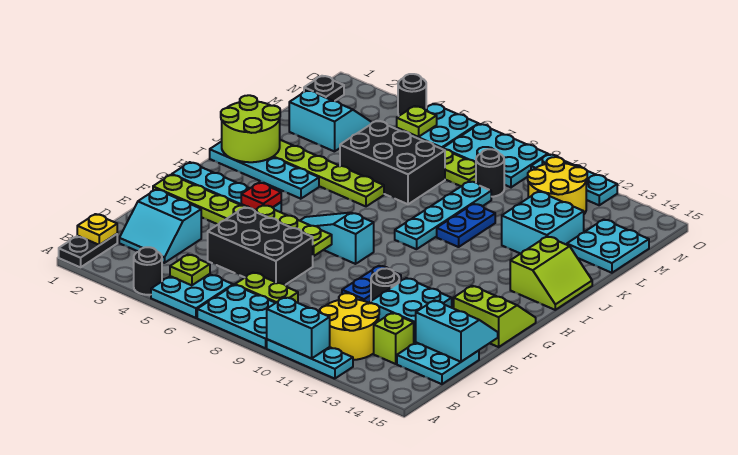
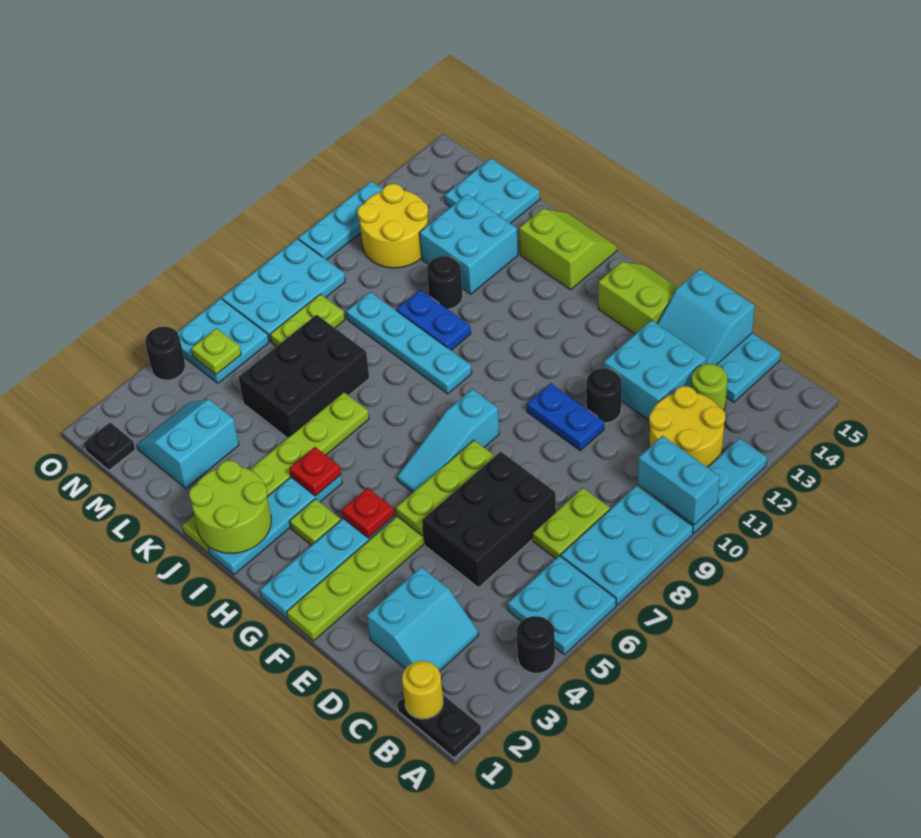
cyan brick A10:A11 level 2 -> cyan brick A10:B10 level 2
yellow plate B1 level 2 -> yellow round brick B1 level 2
lime plate B5 level 2 -> lime plate H3 level 1
lime brick C13 level 1 -> lime round brick C13 level 1
cyan slope D14:E15 level 2 top D -> cyan slope D14:E15 level 2 top 15
lime slope F14:G15 level 1 top F -> lime slope F14:G15 level 1 top 14
none -> red plate I4 level 2
black round brick M9 level 1 -> black round brick K11 level 1

